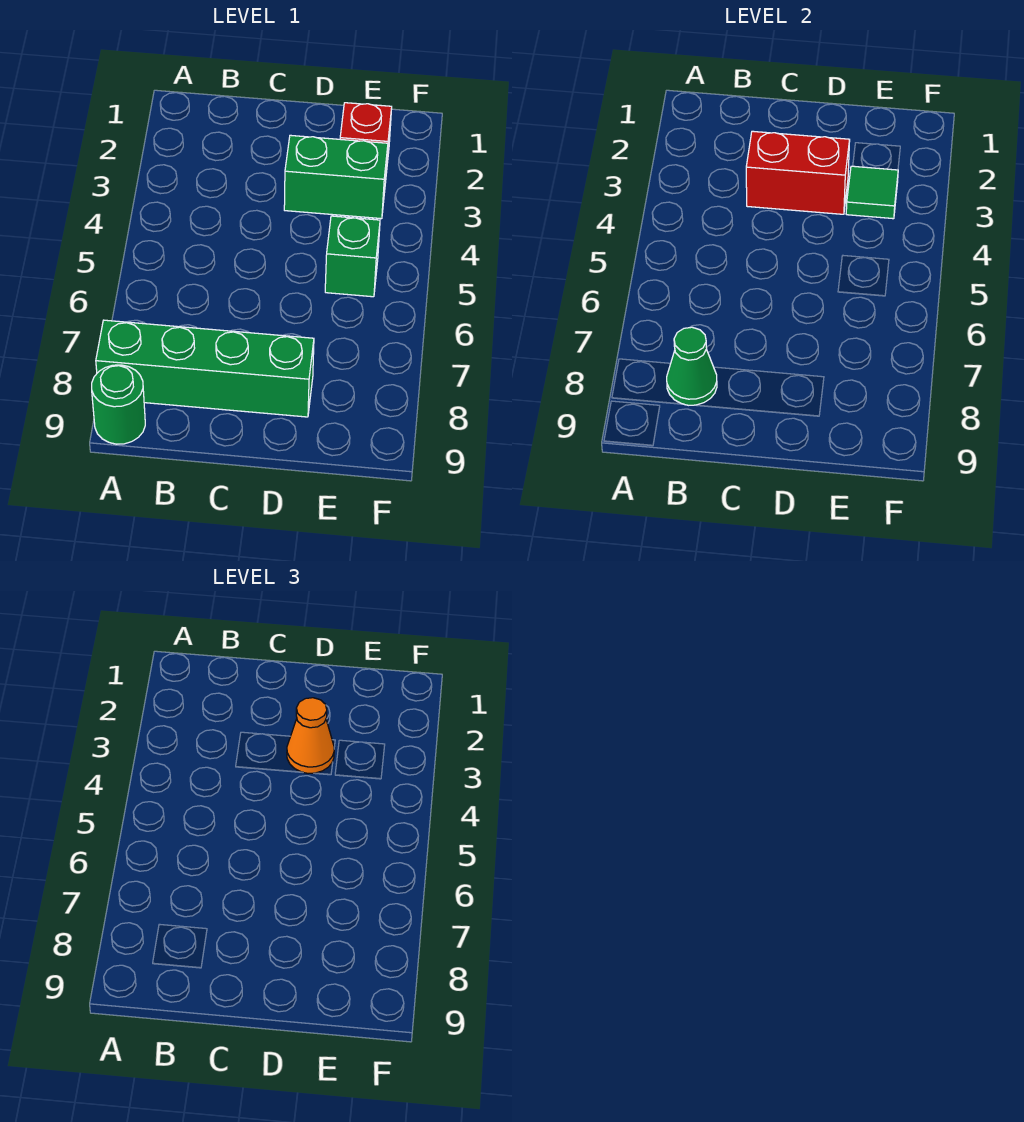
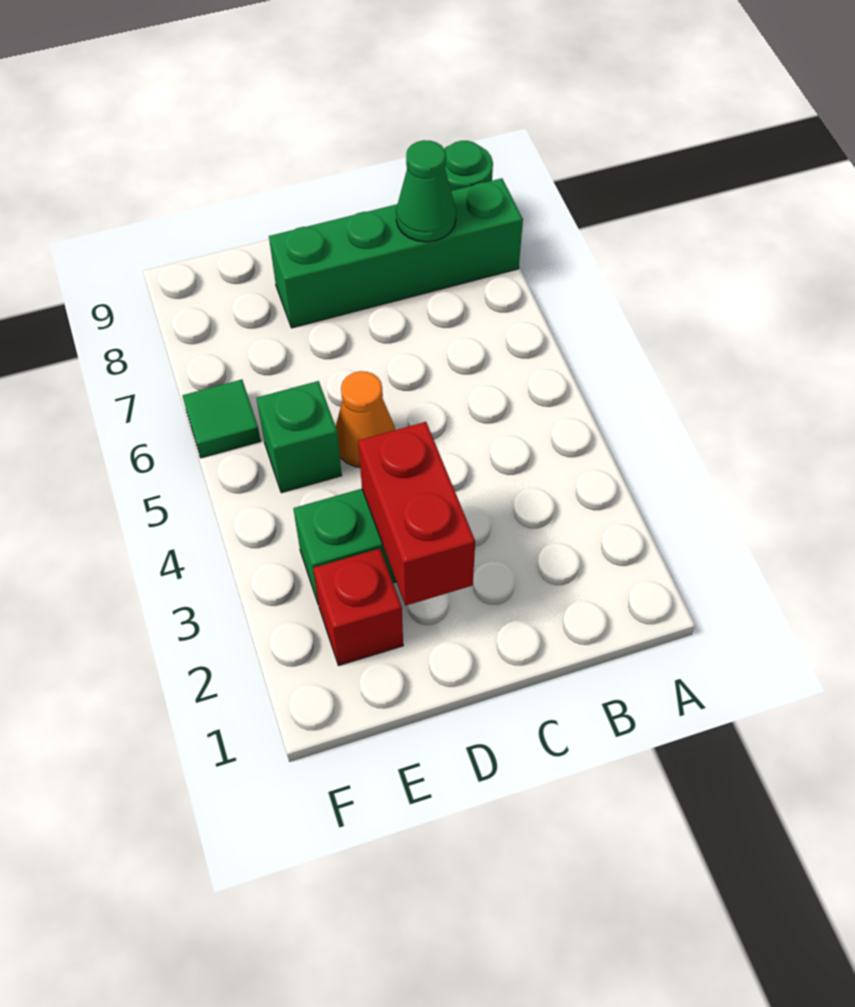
red brick C3:D3 level 2 -> red brick D2:D3 level 2
orange cone D3 level 3 -> orange cone D5 level 1
green tile E3 level 2 -> green tile F6 level 1

